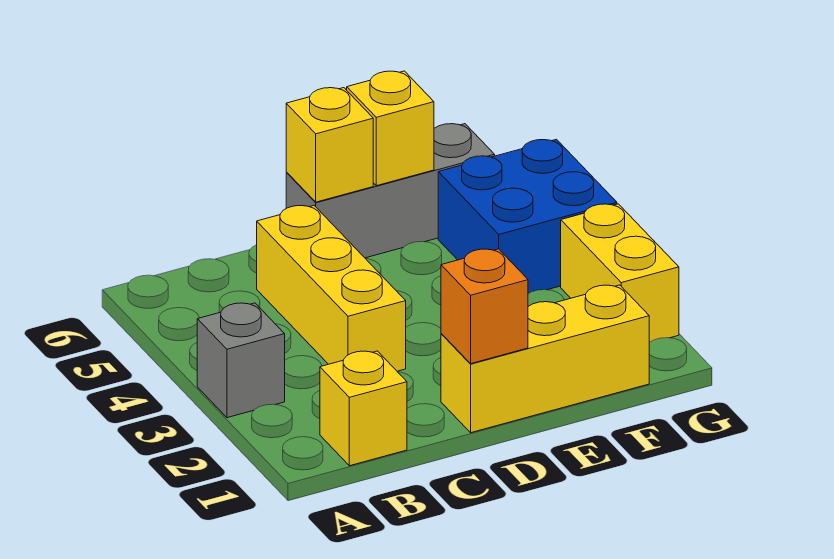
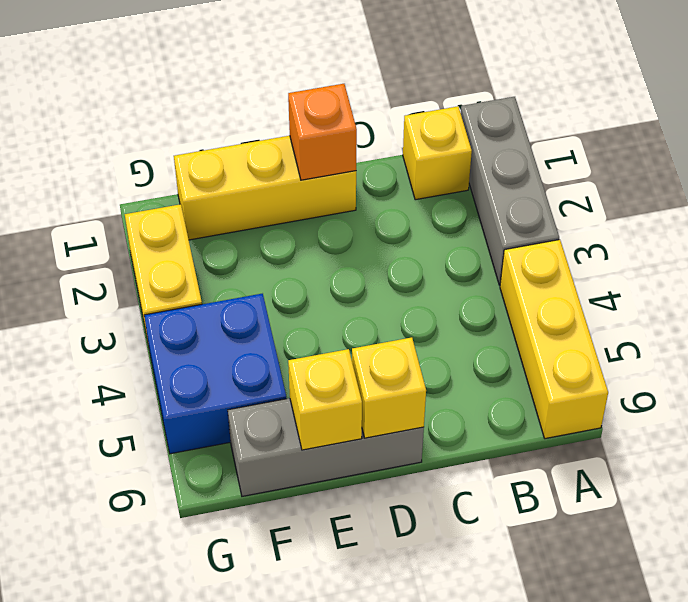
grey brick A3 level 1 -> grey brick A1:A3 level 1
yellow brick C3:C5 level 1 -> yellow brick A4:A6 level 1

